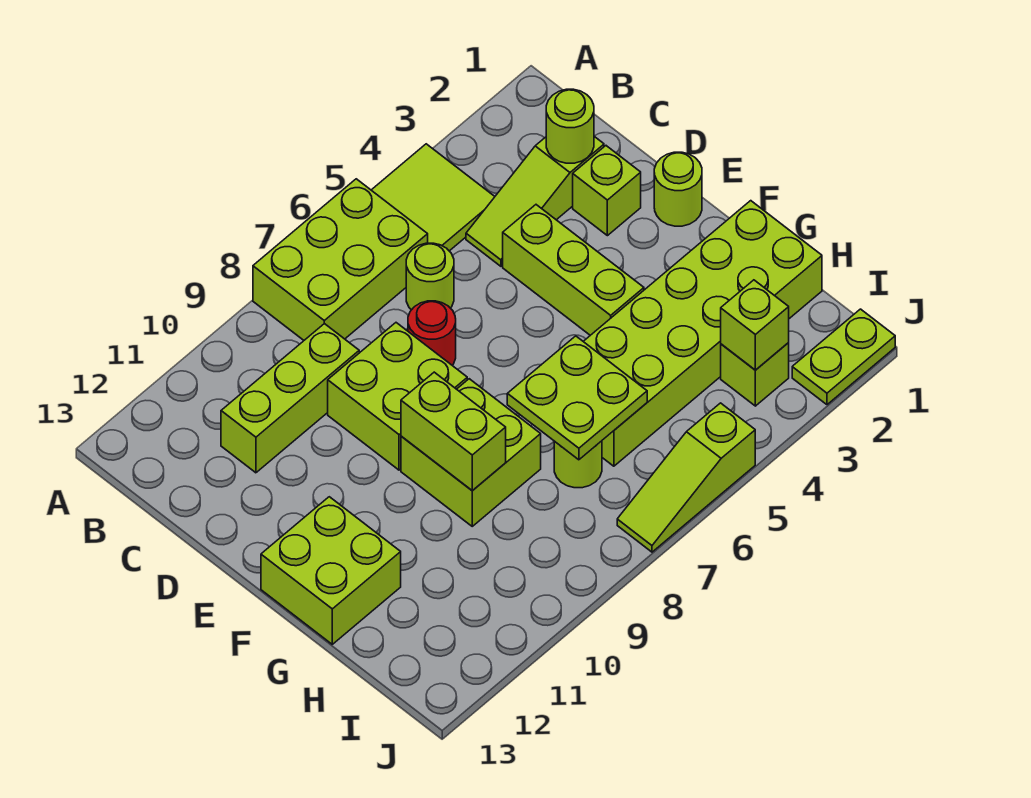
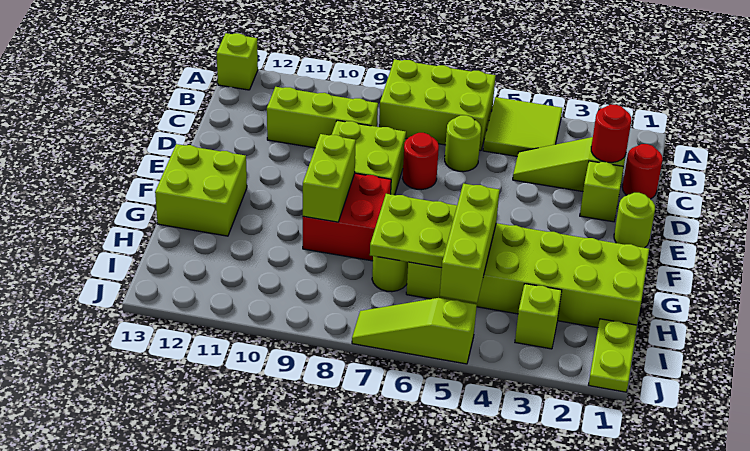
none -> red round brick C1 level 1
lime round brick C2 level 2 -> red round brick C2 level 2
lime brick D4:F4 level 1 -> lime brick G5:I5 level 2
lime brick F8:G9 level 1 -> red brick F8:G9 level 1
lime brick I3 level 2 -> lime brick A13 level 1
lime plate J1:J2 level 1 -> lime plate I1:J1 level 1

